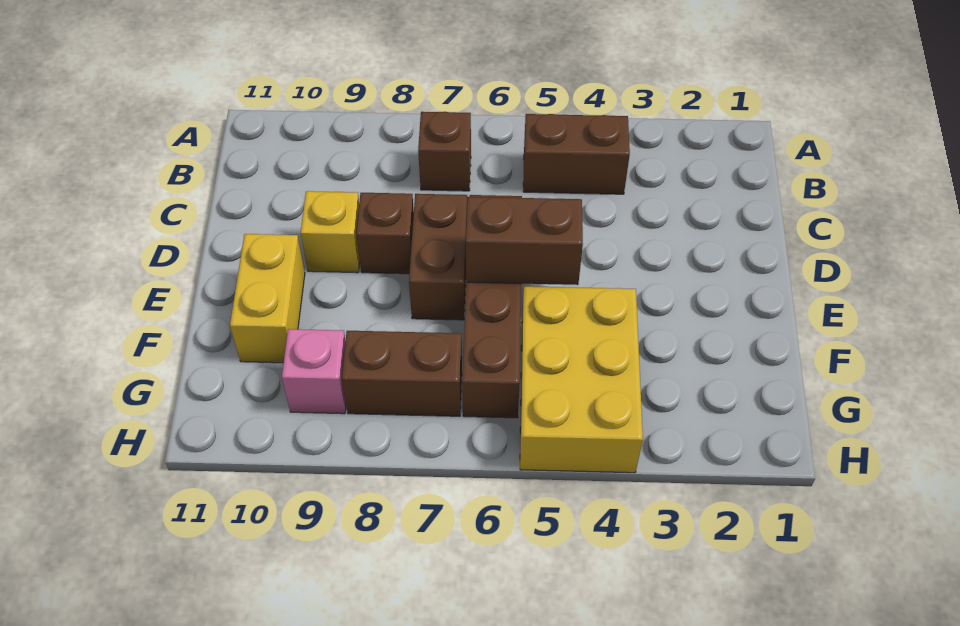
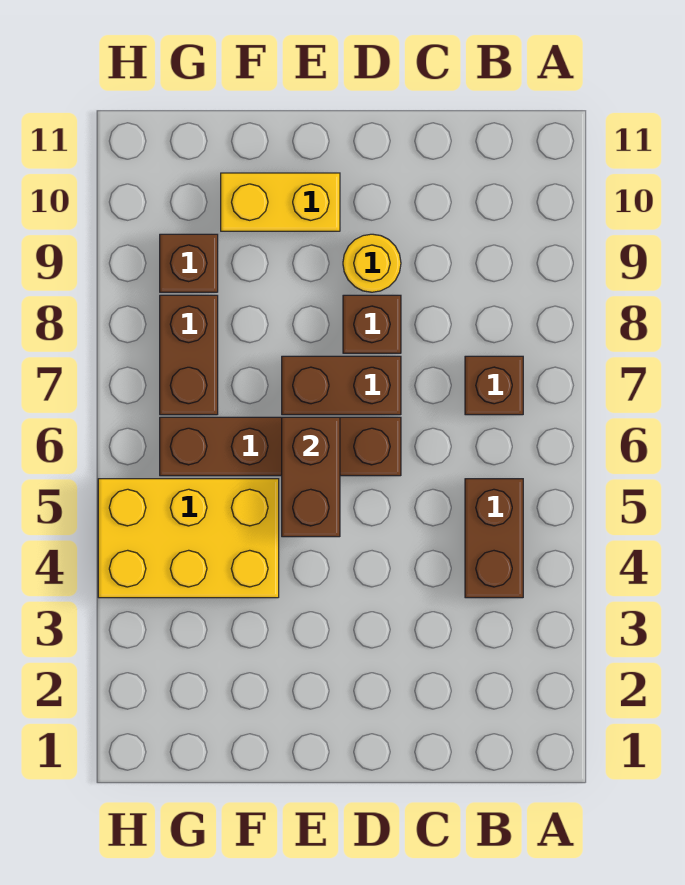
yellow brick D9 level 1 -> yellow round brick D9 level 1
pink brick G9 level 1 -> brown brick G9 level 1

